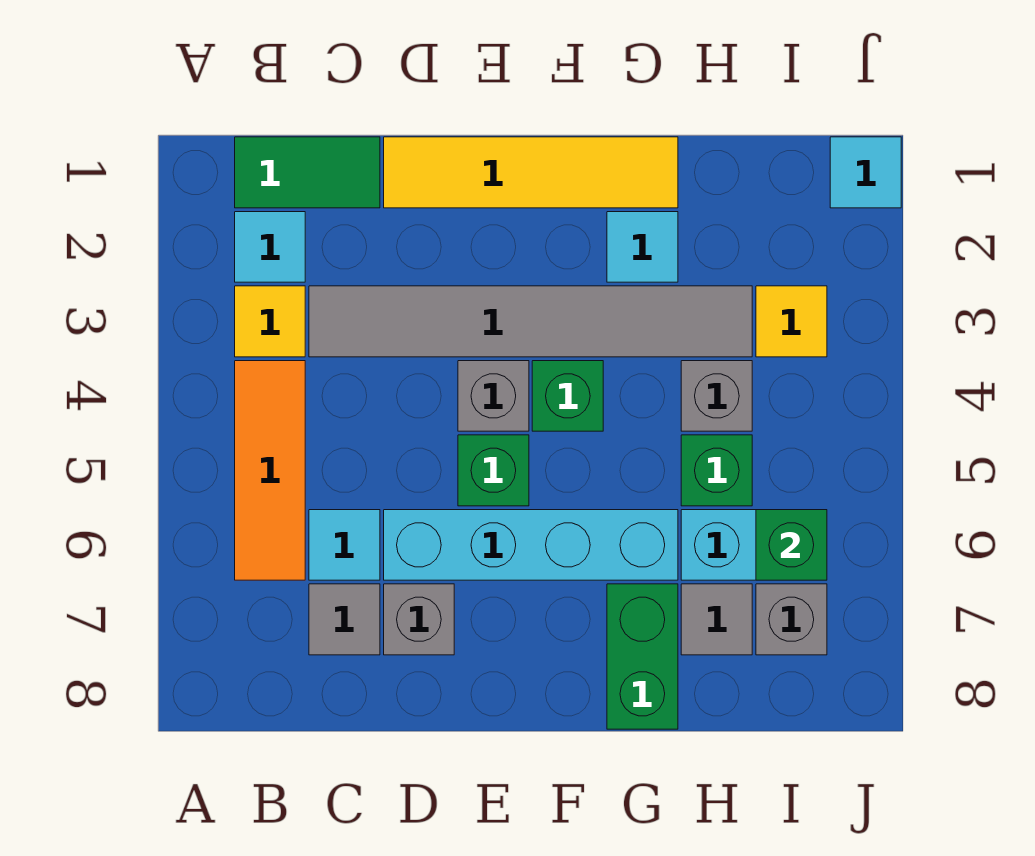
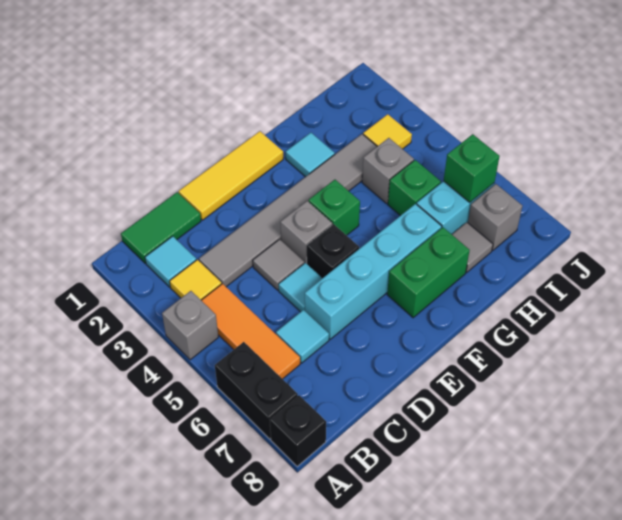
none -> black brick A6:A7 level 1
none -> black brick A8 level 1
grey tile C7 level 1 -> grey tile D4 level 1
yellow tile D1:G1 level 1 -> yellow tile D1:F1 level 1
grey brick D7 level 1 -> grey brick A4 level 1
green brick E5 level 1 -> black brick E5 level 1
green brick G7:G8 level 1 -> green brick F7:G7 level 1
cyan tile J1 level 1 -> cyan tile D5 level 1

